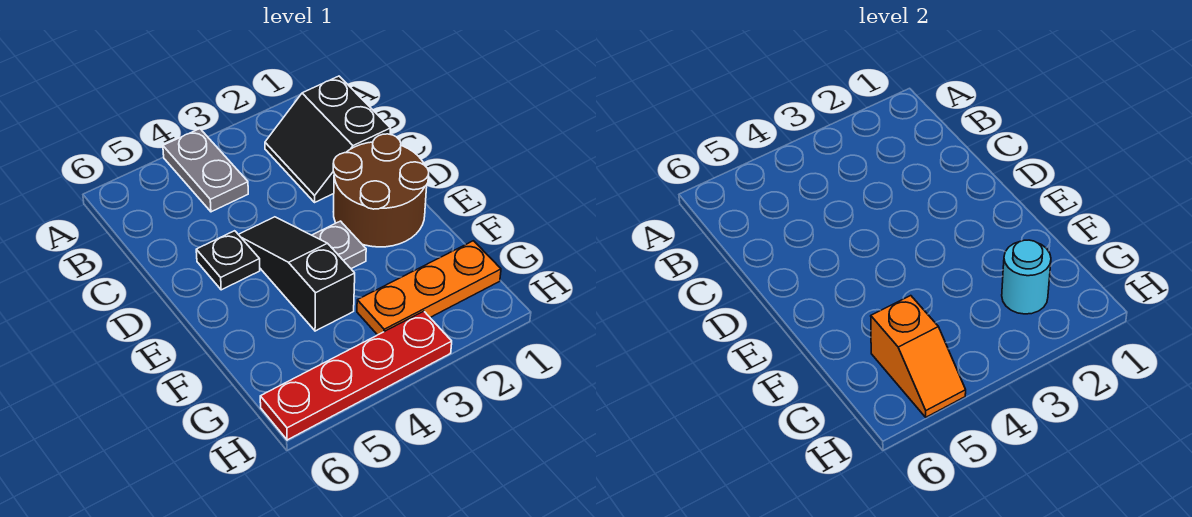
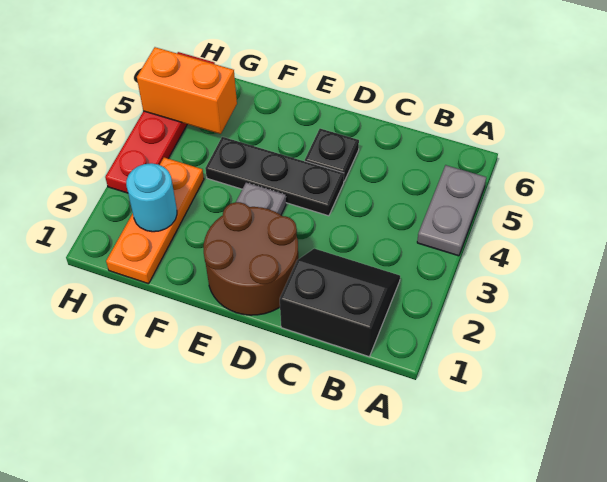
grey plate A4:B4 level 1 -> grey plate A4:A5 level 1
black slope D4:F4 level 1 top F -> black plate D4:F4 level 1
orange slope G5:H5 level 2 top G -> orange brick G5:H5 level 2

